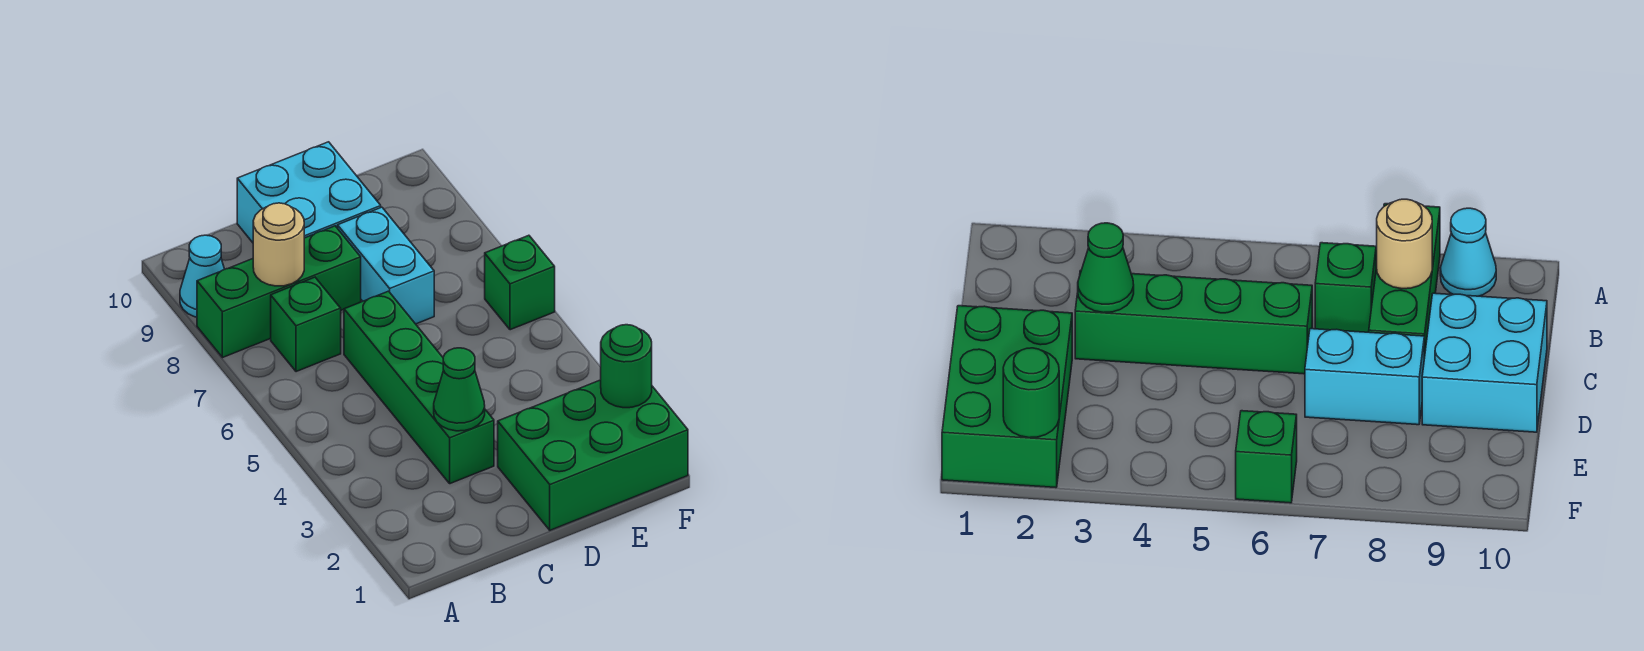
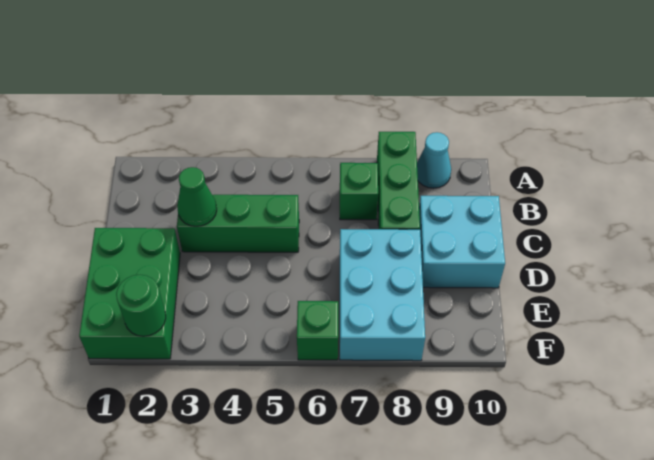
tan round brick B8 level 2 -> none
green brick C3:C6 level 1 -> green brick C3:C5 level 1
cyan brick D7:D8 level 1 -> cyan brick D7:F8 level 1

